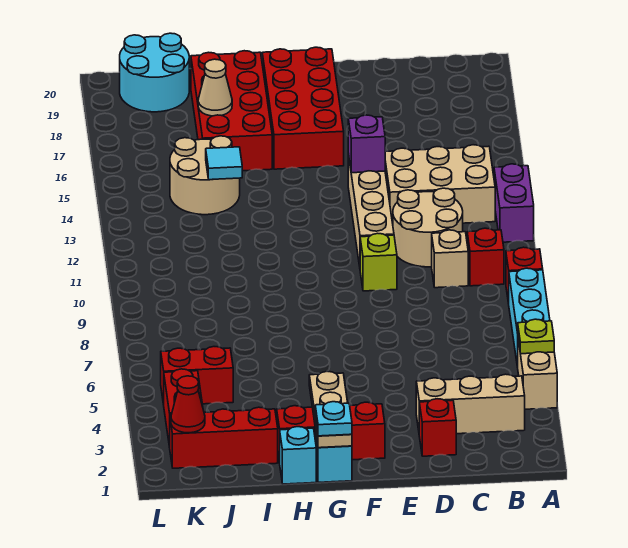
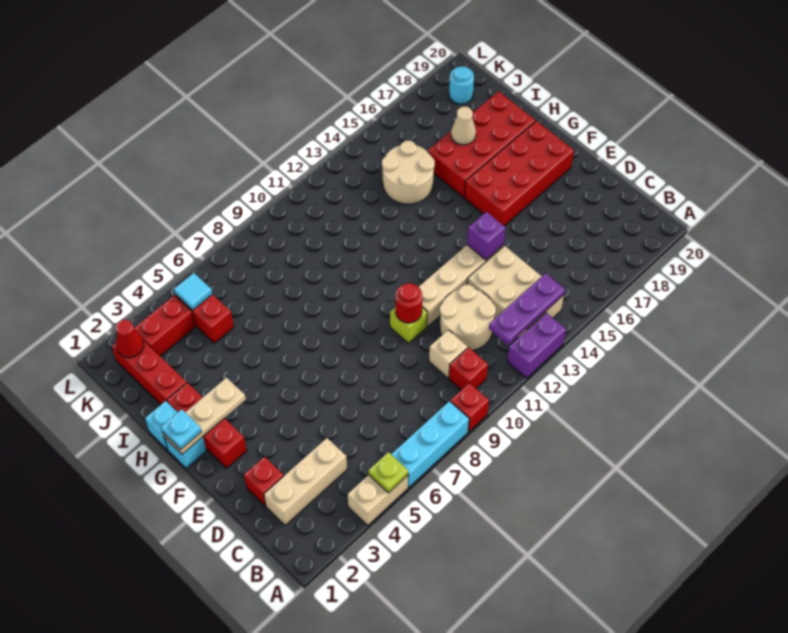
tan brick B3:D3 level 1 -> tan brick C2:C4 level 1
none -> purple plate B12:B14 level 2
none -> red round brick E10 level 2
cyan tile I14 level 2 -> cyan tile K5 level 2
cyan round brick J19:K20 level 1 -> cyan round brick K19 level 1

